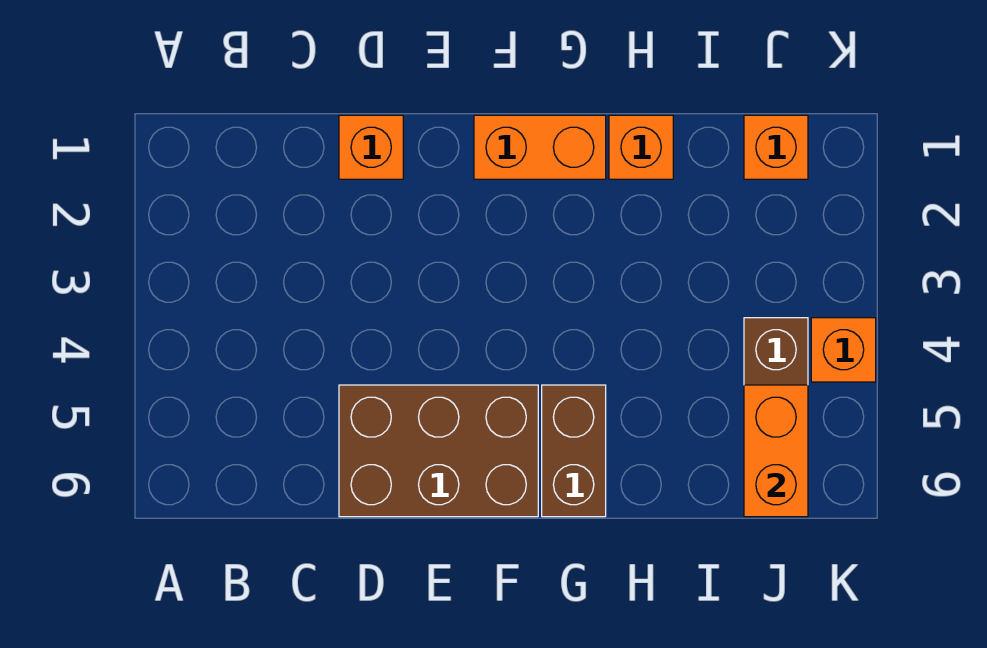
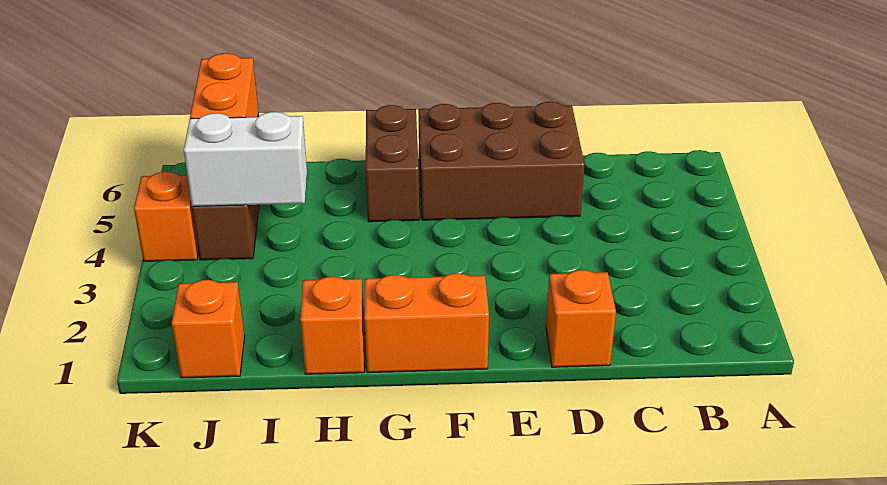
none -> white brick I4:J4 level 2

